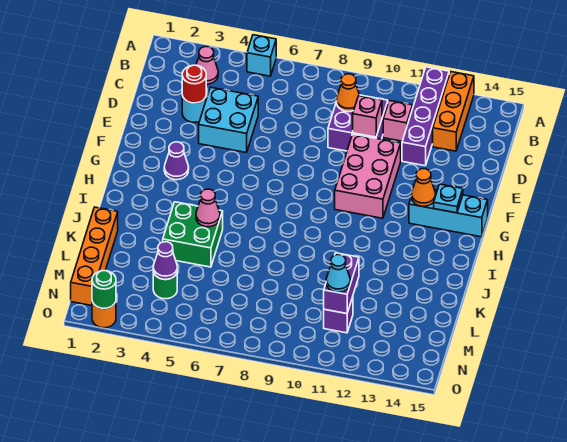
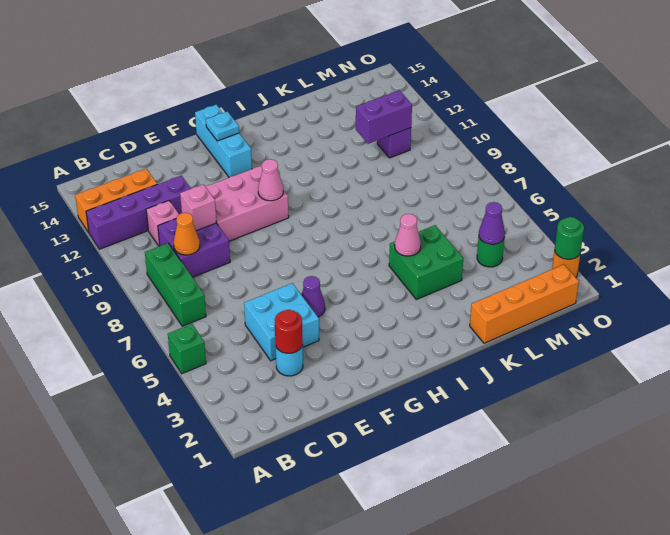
cyan brick A5 level 1 -> green brick A5 level 1
pink cone B3 level 1 -> pink cone G10 level 2
none -> green brick B7:B9 level 1
purple cone G3 level 1 -> purple cone F5 level 1
orange cone G13 level 2 -> none
cyan cone M11 level 3 -> none

